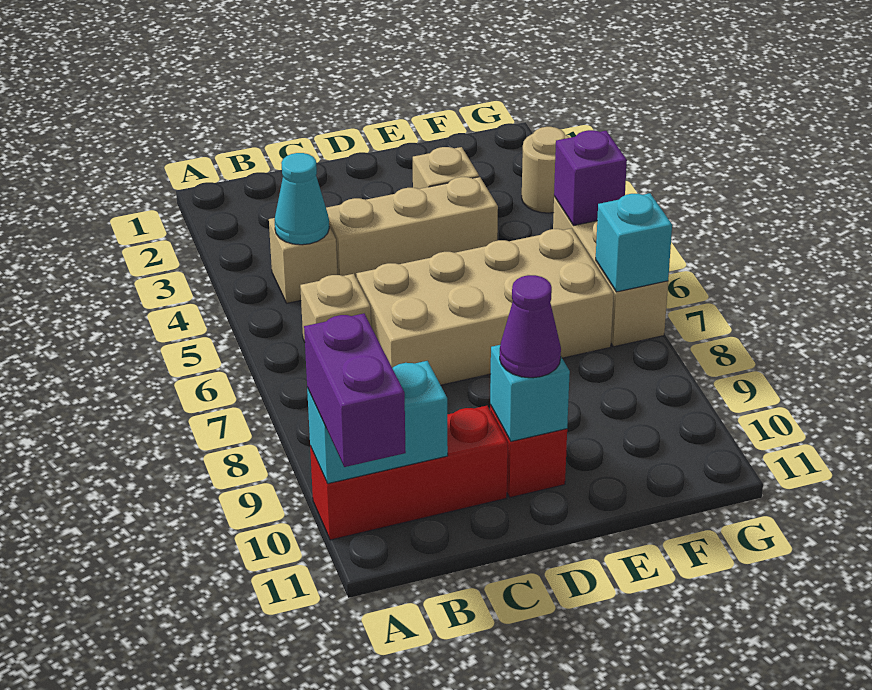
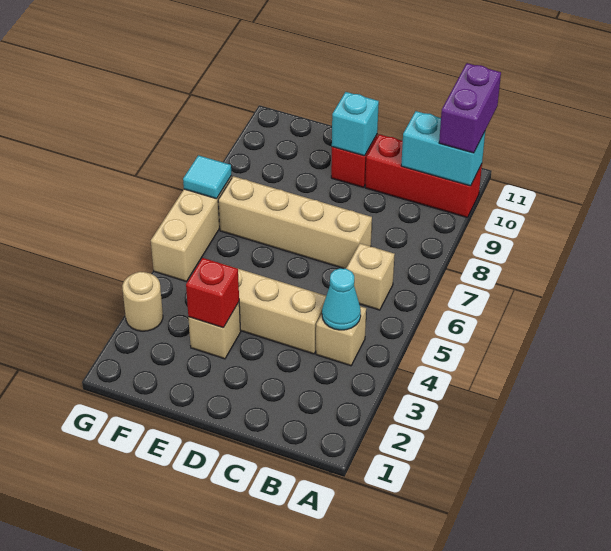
tan brick C6:F7 level 1 -> tan brick C7:F7 level 1
purple cone D10 level 3 -> none
none -> red brick E3 level 2
purple brick G5 level 2 -> none
cyan brick G7 level 2 -> cyan tile G7 level 2

